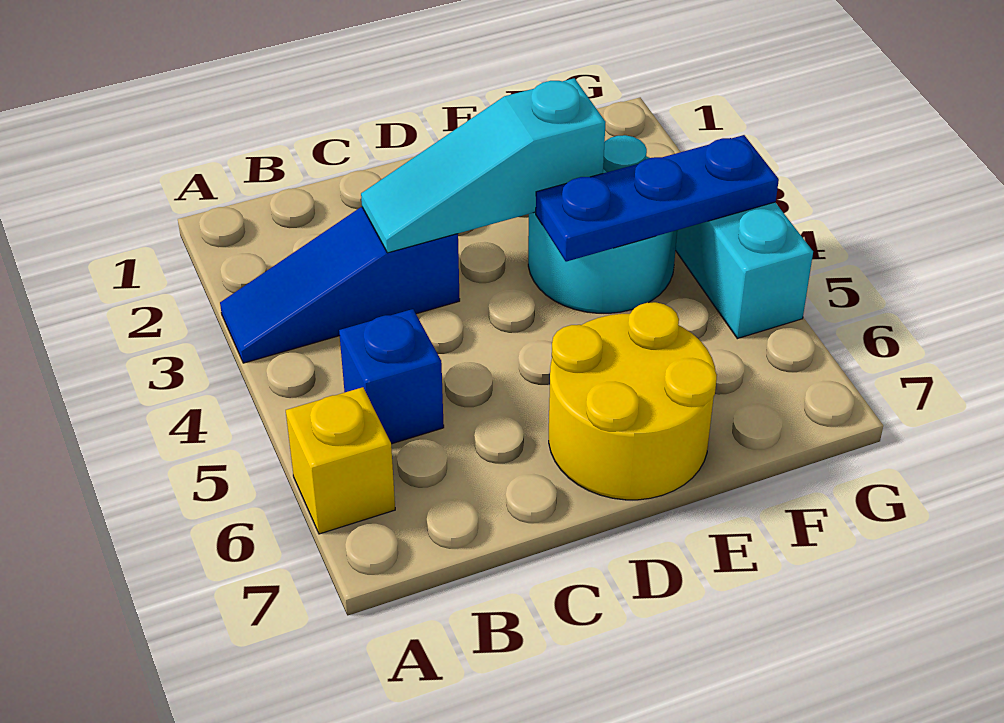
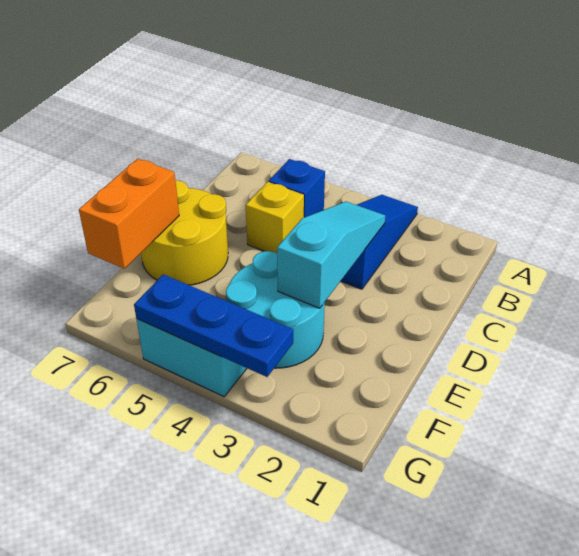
yellow brick A6 level 1 -> yellow brick C5 level 1
blue plate E4:G4 level 2 -> blue plate G3:G5 level 2
none -> orange brick E7:F7 level 2

